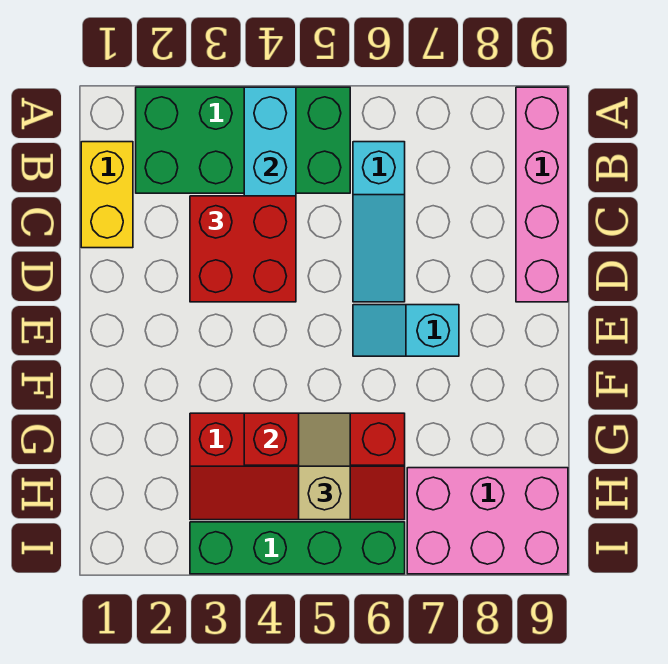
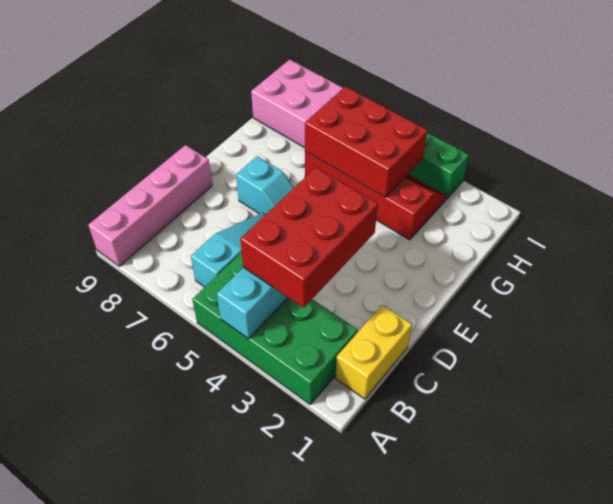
red brick C3:D4 level 3 -> red brick B3:D4 level 3
red brick G4:G6 level 2 -> red brick G4:H6 level 2
tan slope G5:H5 level 3 top H -> none

